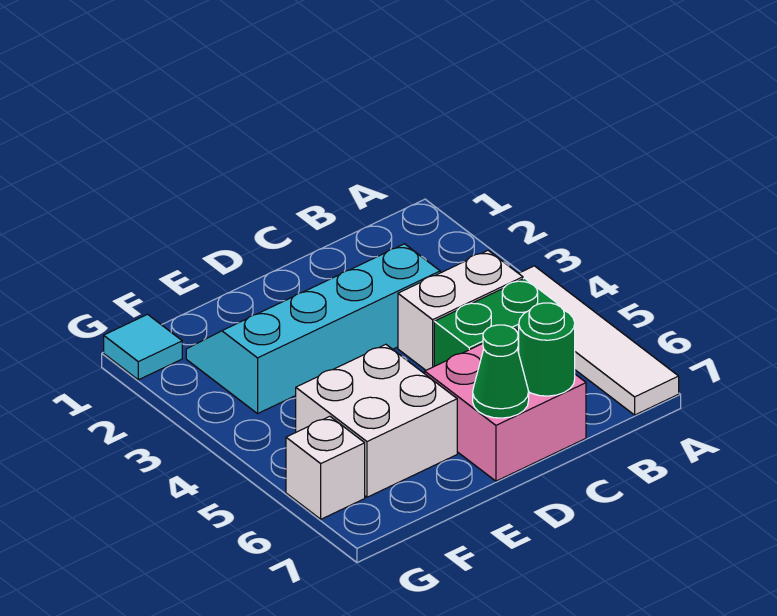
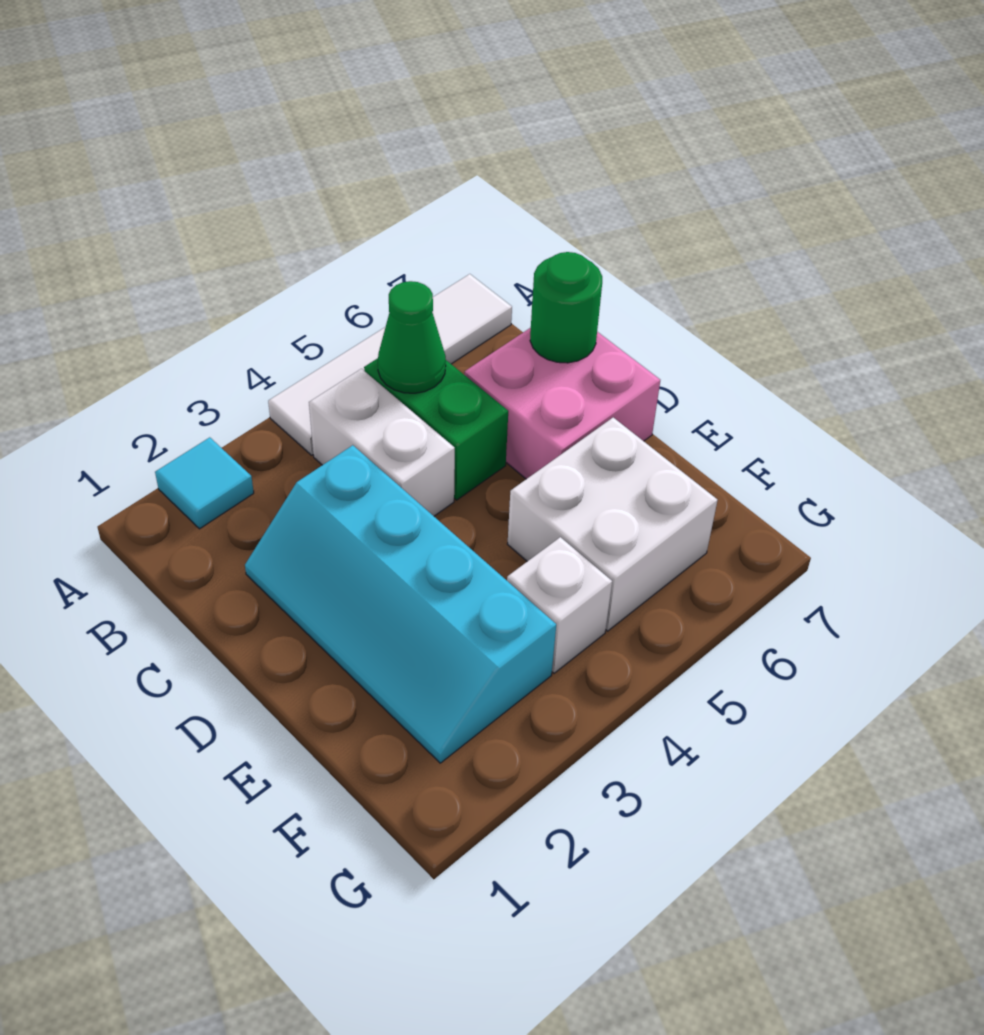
green cone D7 level 2 -> green cone B5 level 2
cyan tile G1 level 1 -> cyan tile A2 level 1
white brick G6 level 1 -> white brick F4 level 1

